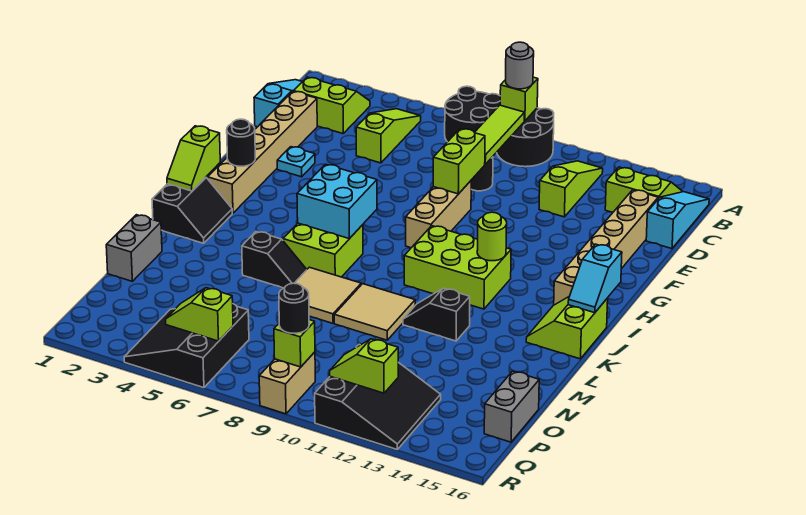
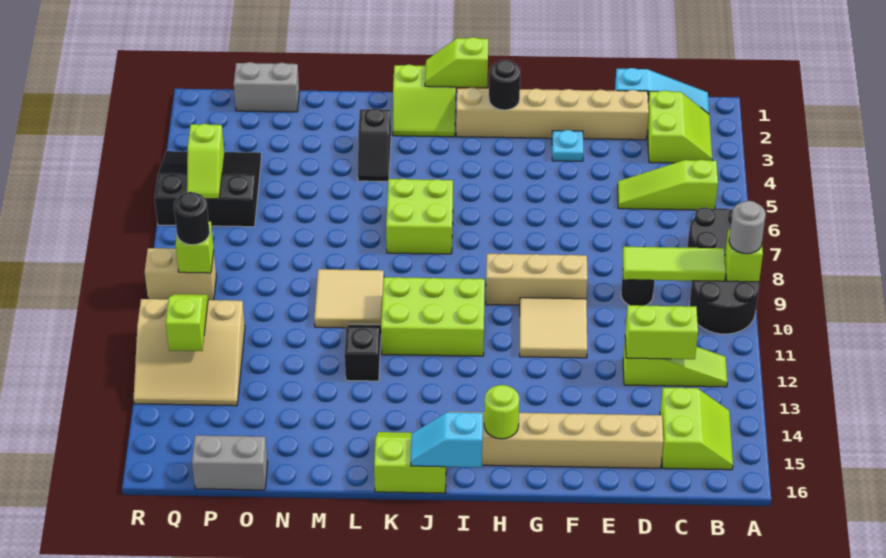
lime slope B5:D5 level 1 top D -> lime slope B5:D5 level 1 top B
cyan slope B16:D16 level 1 top D -> none
lime brick E9:F9 level 2 -> lime brick C12:D12 level 2
cyan brick I6:J7 level 2 -> none
lime brick I10:J12 level 1 -> lime brick I10:K11 level 1
lime round brick I12 level 2 -> lime round brick H15 level 2
black slope J1:K2 level 1 top 1 -> lime slope J1:K2 level 1 top 1
black slope L5:L6 level 1 top 5 -> black slope L3:L4 level 1 top 3
tan tile L7:M8 level 1 -> tan tile F10:G11 level 1
grey brick M1:N1 level 1 -> grey brick O1:P1 level 1
black slope P11:R13 level 1 top 11 -> tan slope P11:R13 level 1 top 11
lime slope Q5:Q6 level 2 top 6 -> lime slope Q5:Q6 level 2 top 5

